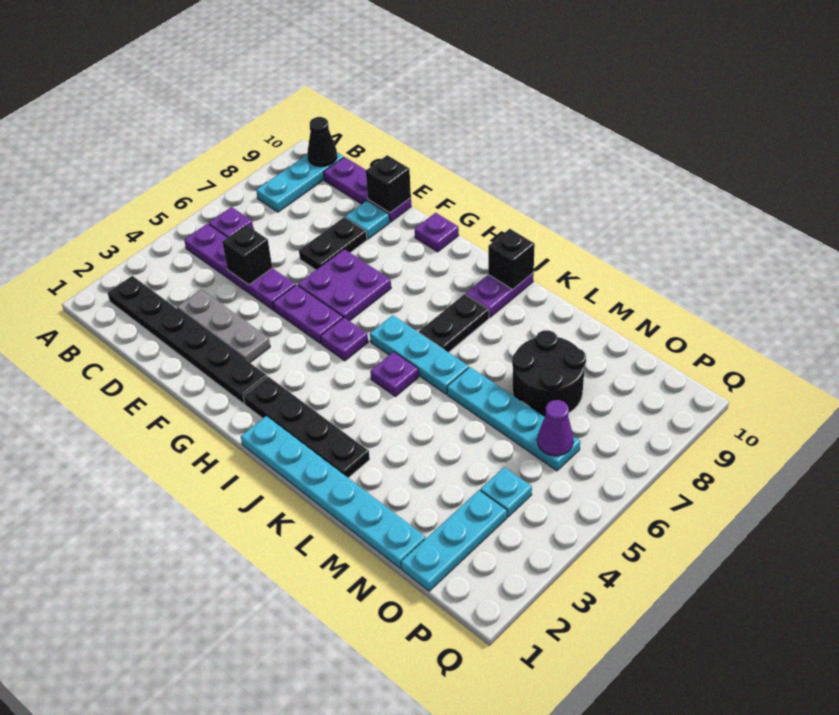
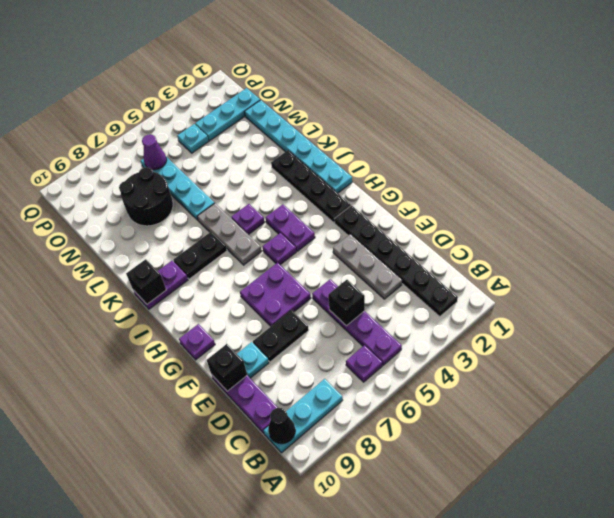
purple plate F5:G5 level 1 -> purple plate H4:I4 level 1
cyan plate I6:K6 level 1 -> grey plate I6:K6 level 1

